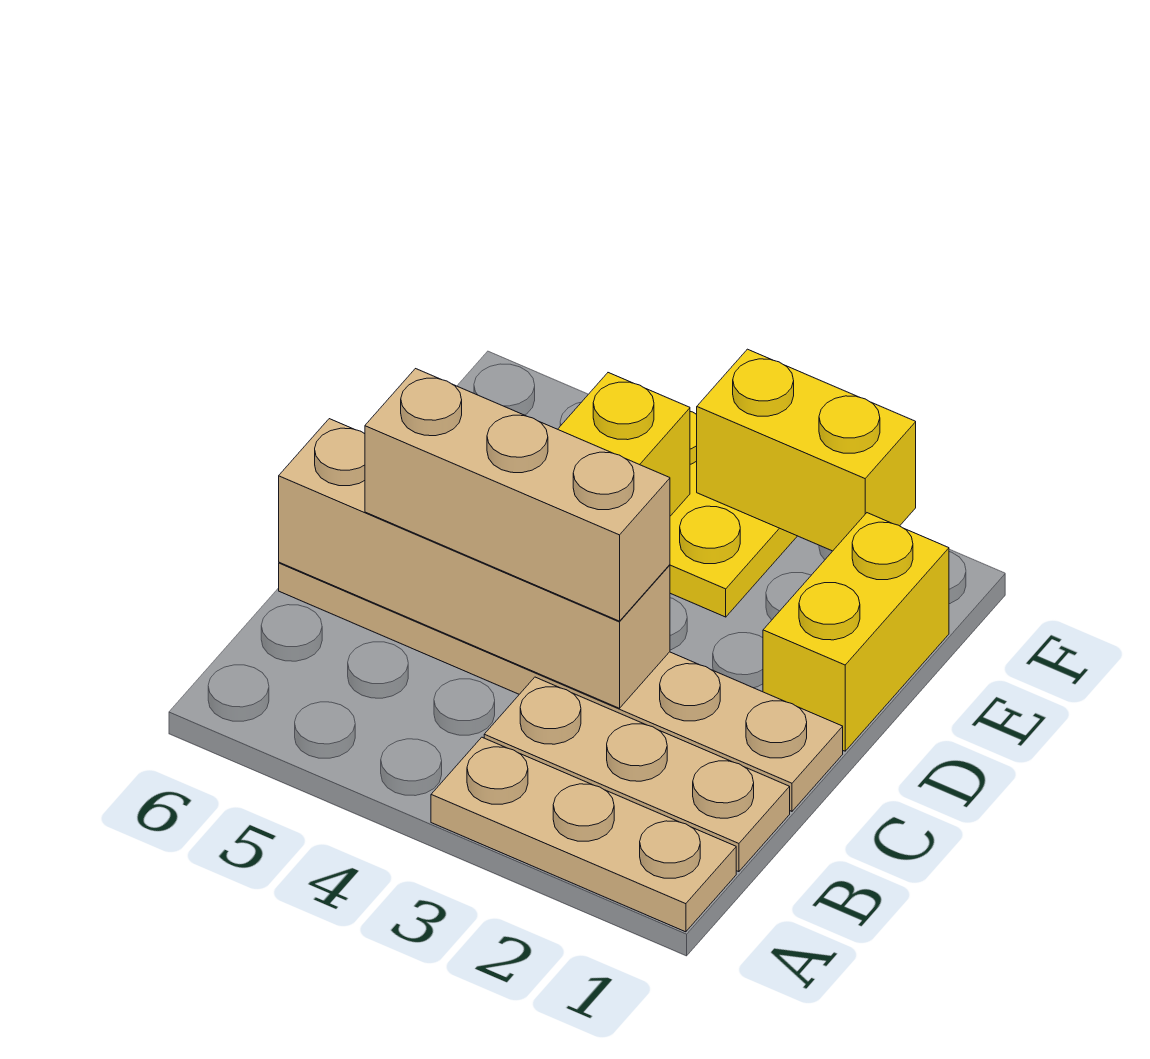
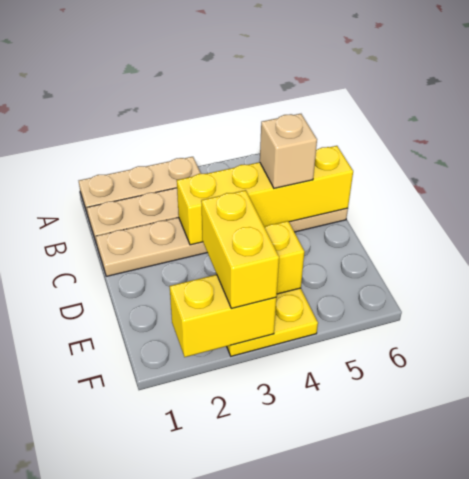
tan brick C3:C6 level 2 -> yellow brick C3:C6 level 2
tan brick C3:C5 level 3 -> tan brick C5 level 3
yellow brick D1:E1 level 1 -> yellow brick E3:F3 level 3

